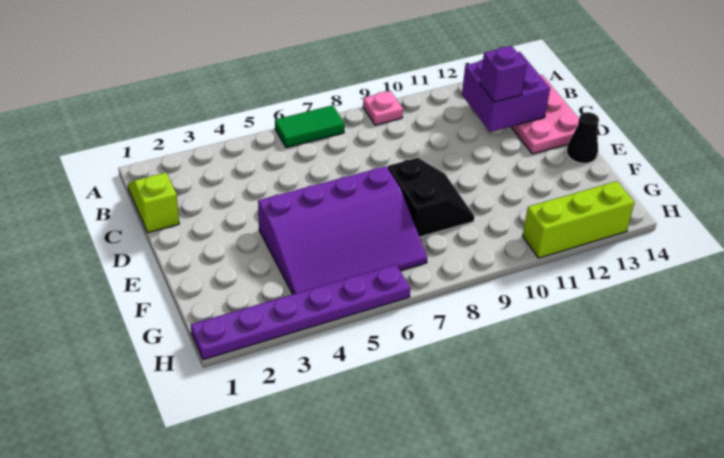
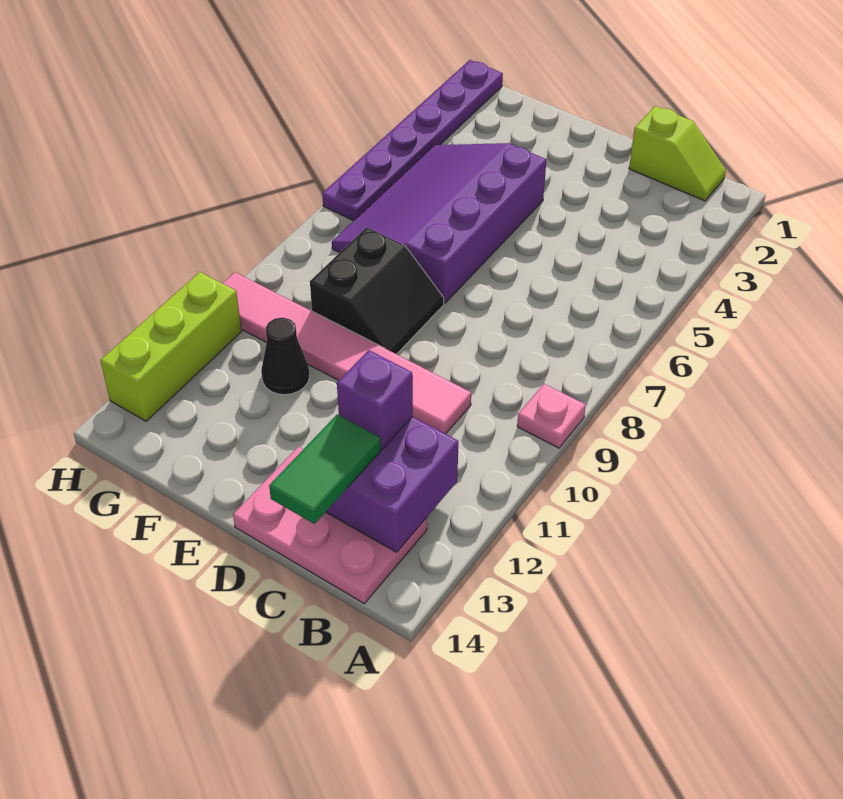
green tile A6:A7 level 1 -> green tile C13:C14 level 3
none -> pink tile C10:H10 level 1
black slope E8:F9 level 1 top 8 -> black slope E8:F9 level 1 top F
black cone E14 level 1 -> black cone F11 level 1

